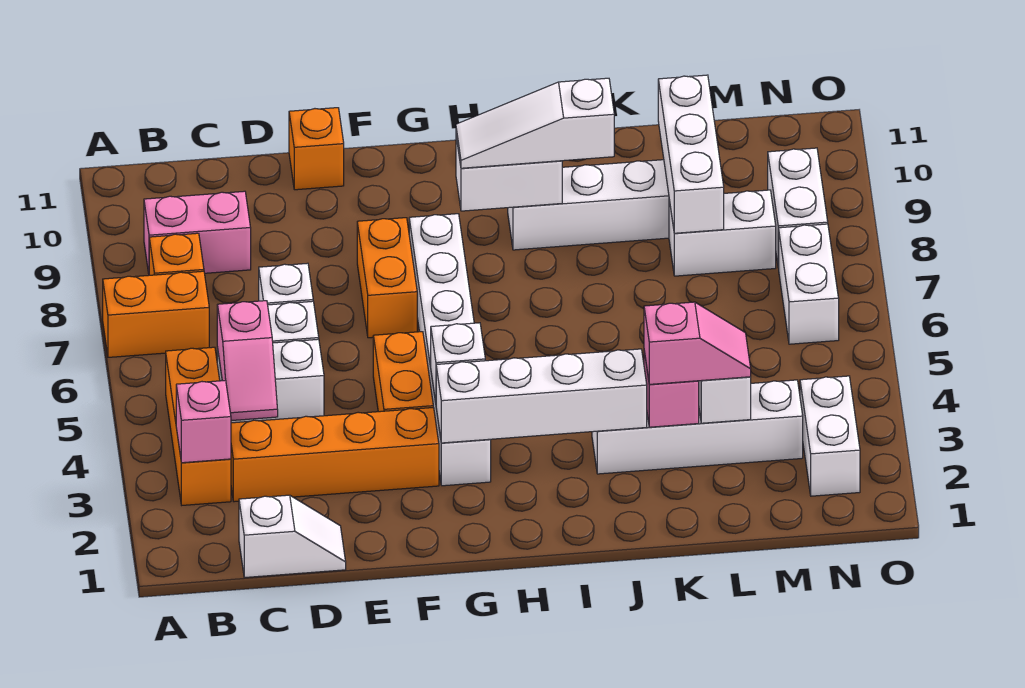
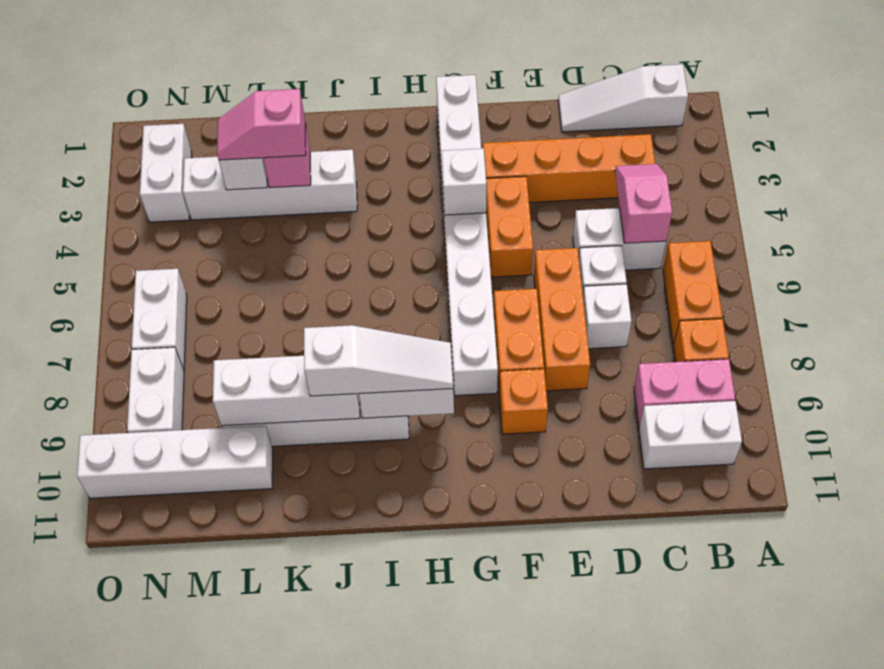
orange brick A7:B7 level 1 -> orange brick B6:B7 level 1
orange brick B3:B5 level 1 -> orange brick E6:E8 level 1
pink brick B3 level 2 -> none
white slope C1:D1 level 1 top C -> white slope B1:D1 level 1 top B
orange brick E11 level 1 -> orange brick F9 level 1
white brick G3:G8 level 1 -> white brick G1:G8 level 1
white brick G3:J3 level 2 -> white brick L10:O10 level 1
white brick L8:M8 level 1 -> white brick B10:C10 level 1
white brick L8:L10 level 2 -> white brick J9:L9 level 2

